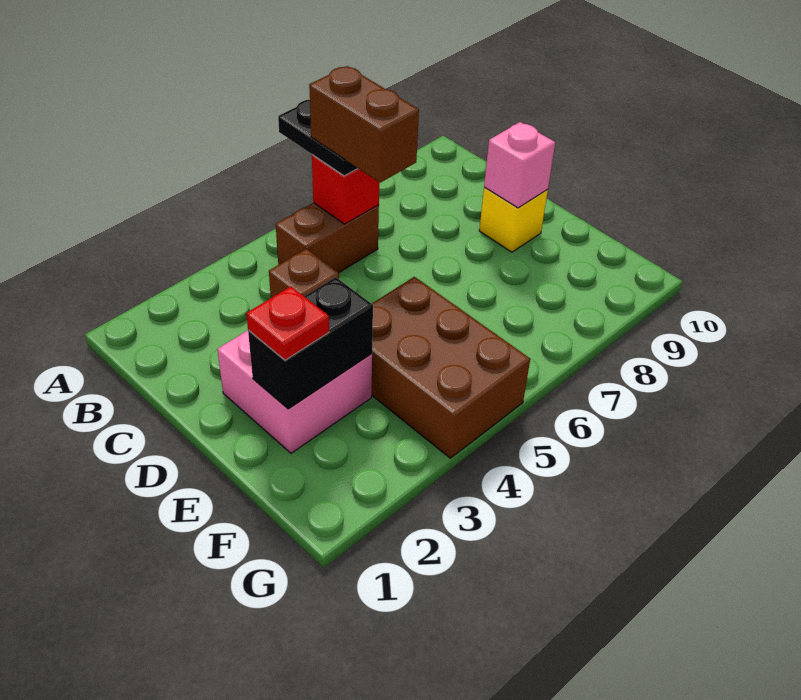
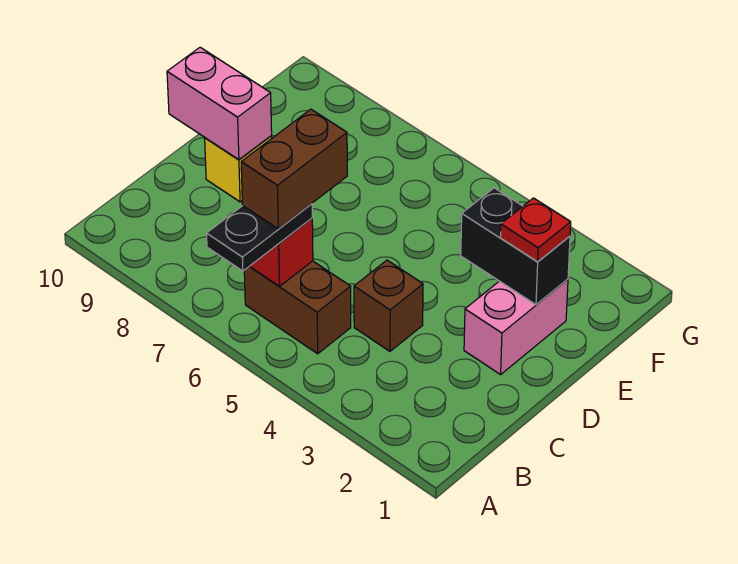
pink brick D2:E3 level 1 -> pink brick D2:E2 level 1
pink brick D9 level 2 -> pink brick D9:D10 level 2
brown brick E4:G5 level 1 -> none

